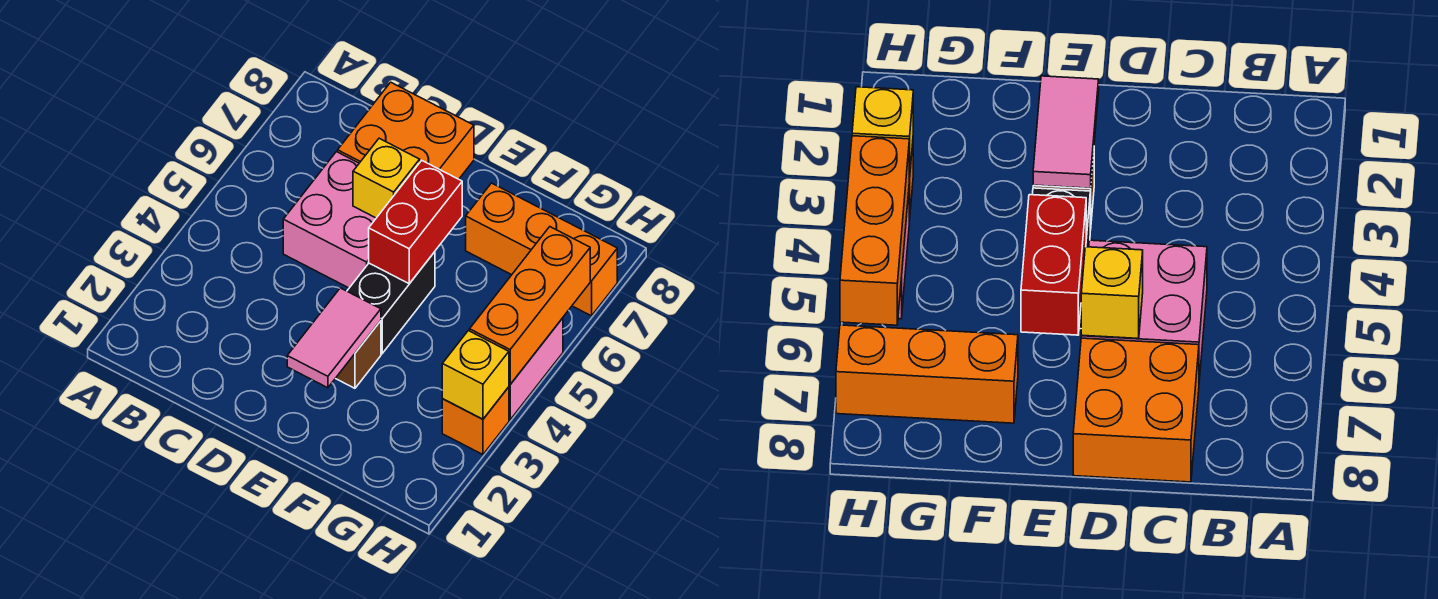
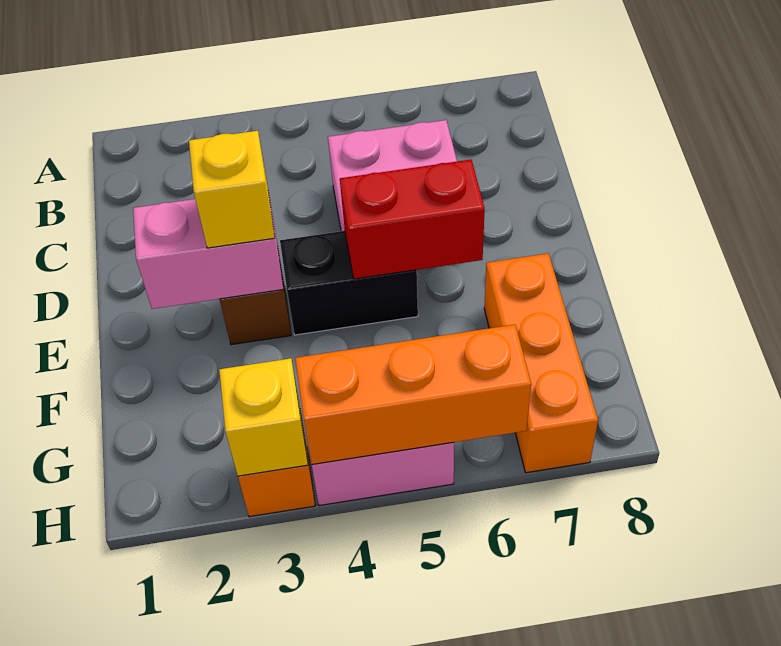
orange brick C7:D8 level 1 -> none
yellow brick D6 level 2 -> yellow brick E3 level 3
pink tile E2:E3 level 2 -> pink brick E2:E3 level 2

